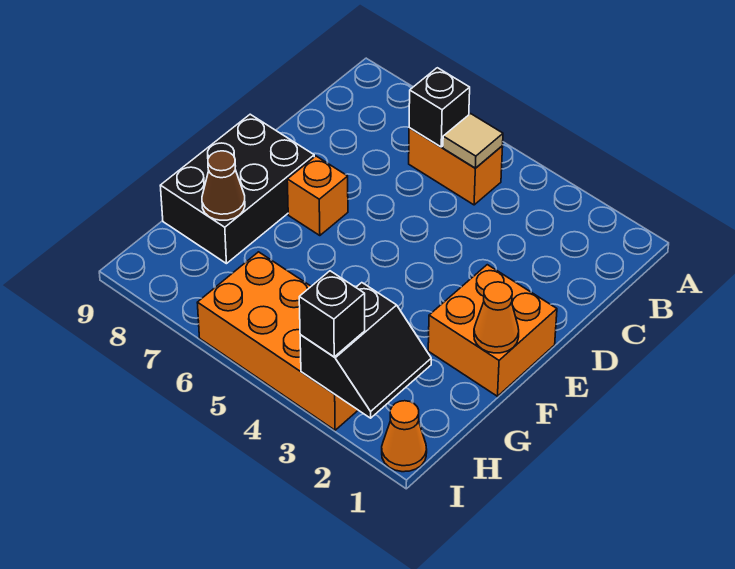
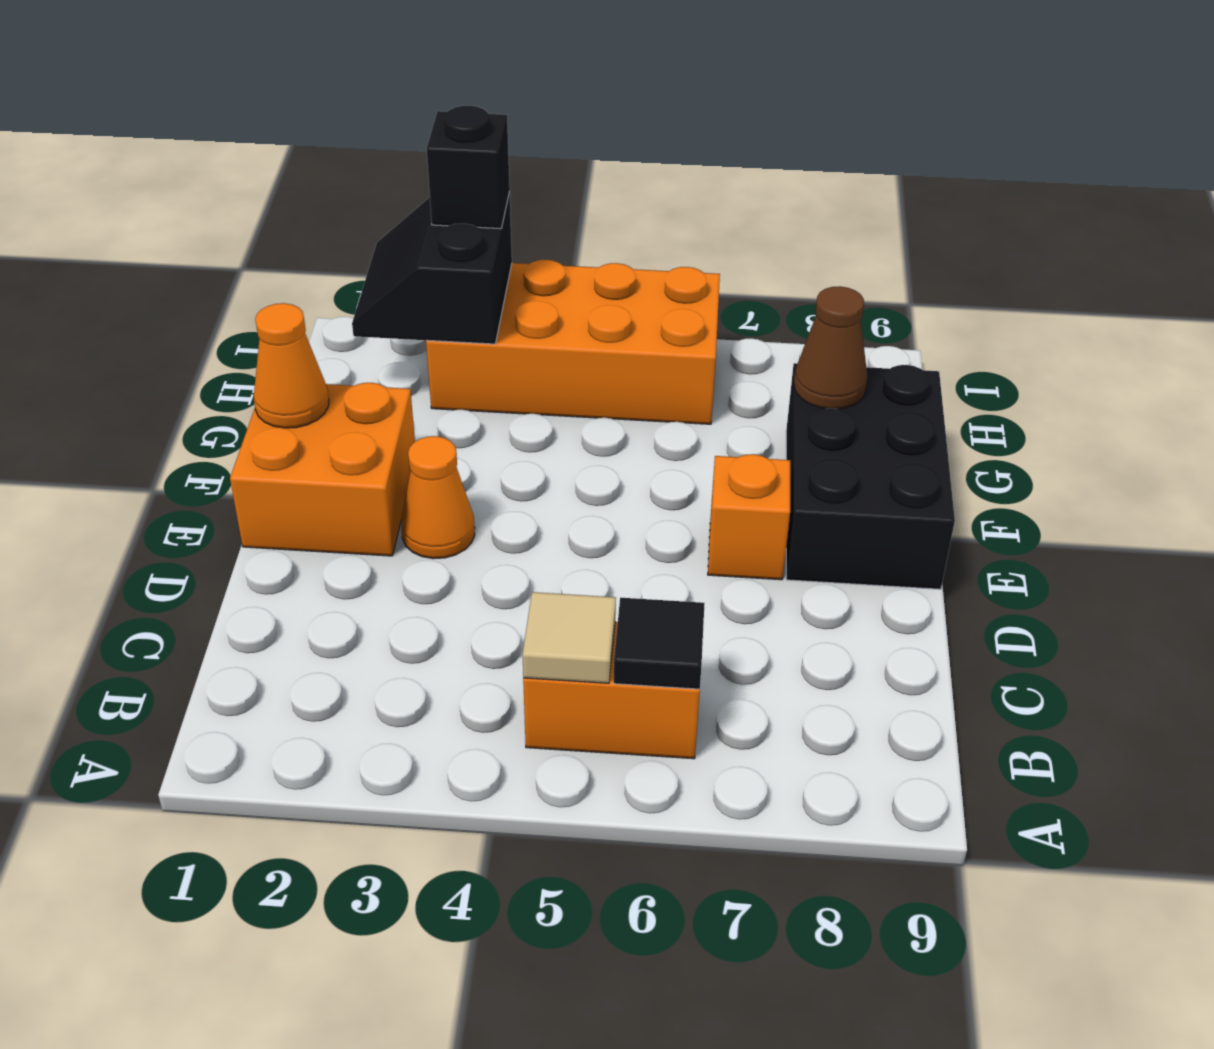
black brick B6 level 2 -> black tile B6 level 2
orange cone I1 level 1 -> orange cone E3 level 1

